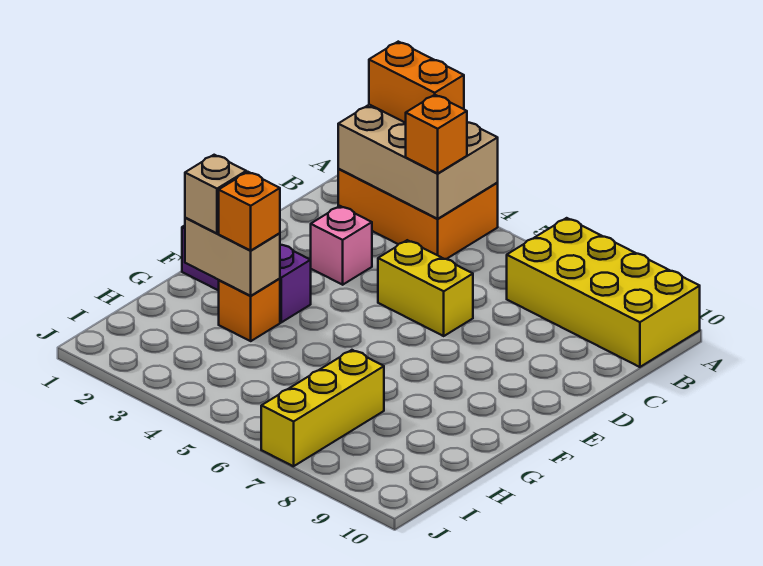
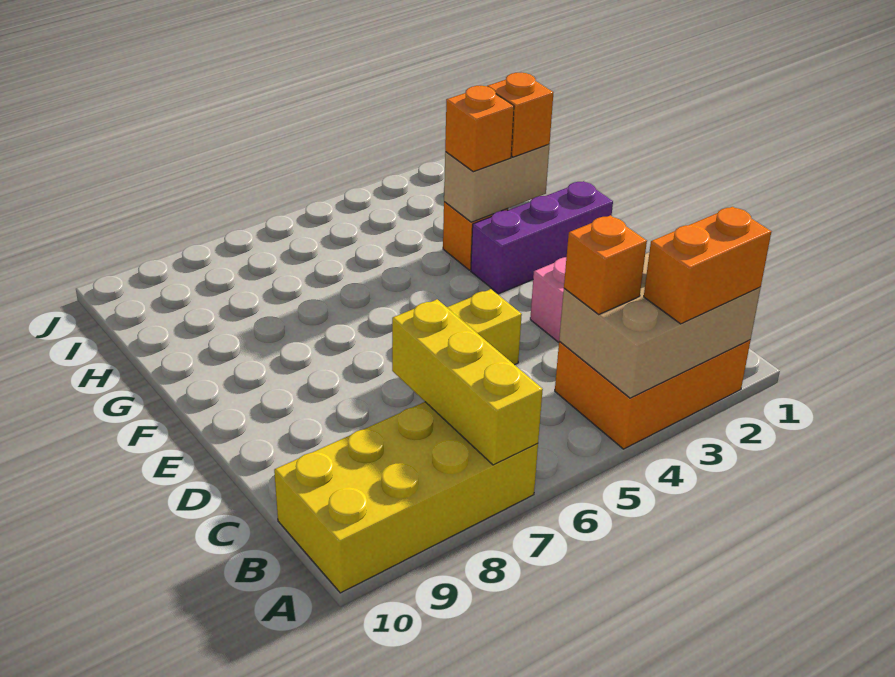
tan brick G2 level 3 -> orange brick G2 level 3
yellow brick H7:J7 level 1 -> yellow brick A7:C7 level 2

